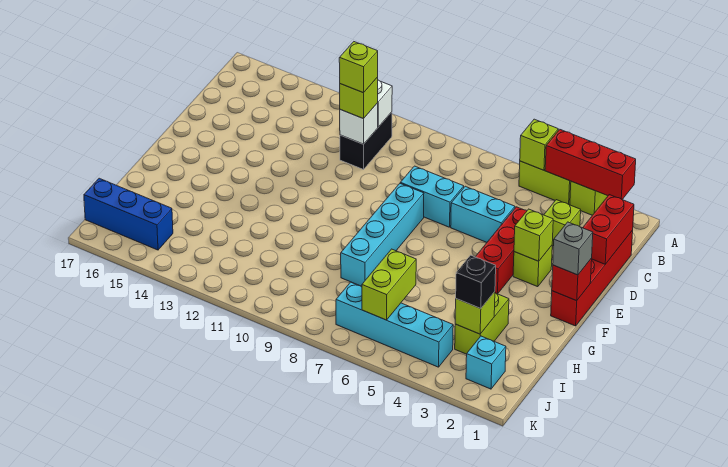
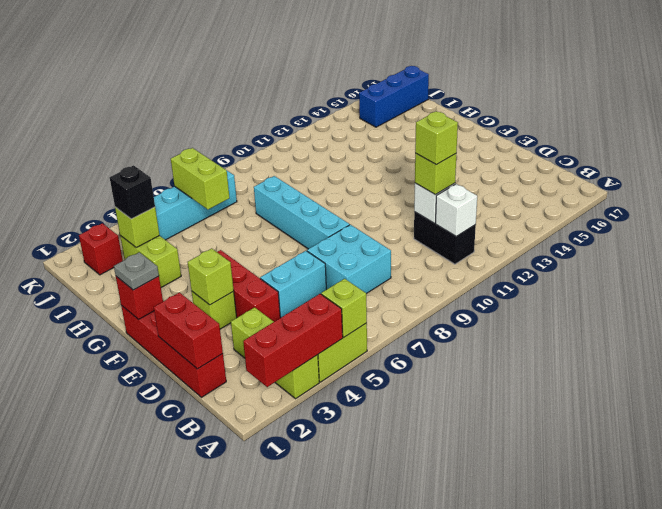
cyan brick D7:D8 level 1 -> cyan brick C7:D8 level 1
grey brick F1 level 3 -> grey plate F1 level 3
cyan brick J2 level 1 -> red brick J2 level 1

